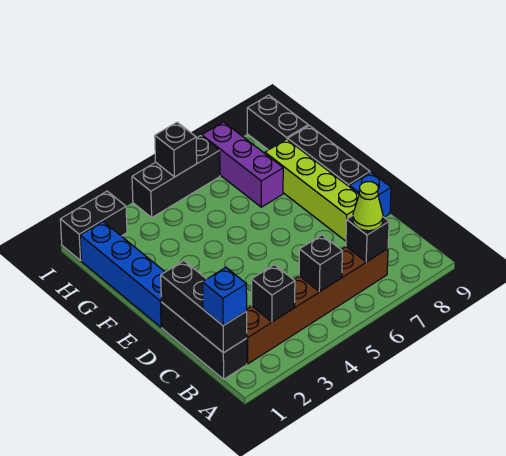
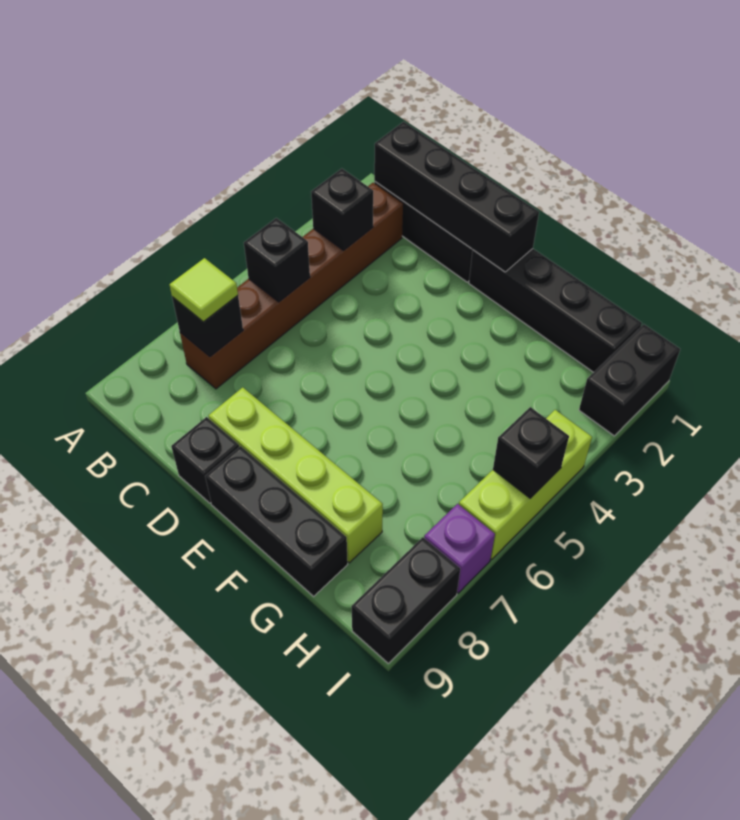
black brick B1:D1 level 2 -> black brick B1:E1 level 2
blue brick B1 level 3 -> none
lime cone B7 level 3 -> lime tile B7 level 3
blue brick D9 level 1 -> black brick D9 level 1
blue brick E1:H1 level 1 -> black brick E1:H1 level 1
purple brick G7:I7 level 1 -> purple brick I7 level 1
black brick H9:I9 level 1 -> black brick I8:I9 level 1
black brick I4:I6 level 1 -> lime brick I4:I6 level 1

